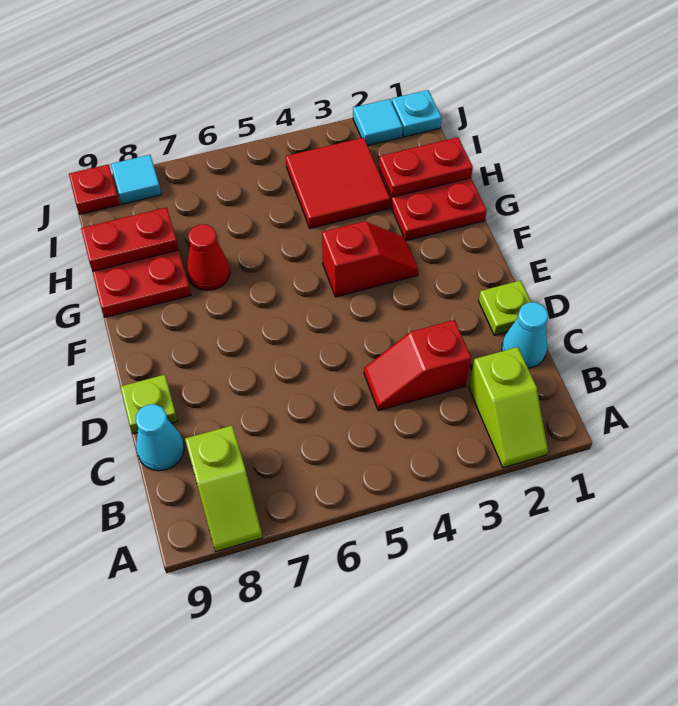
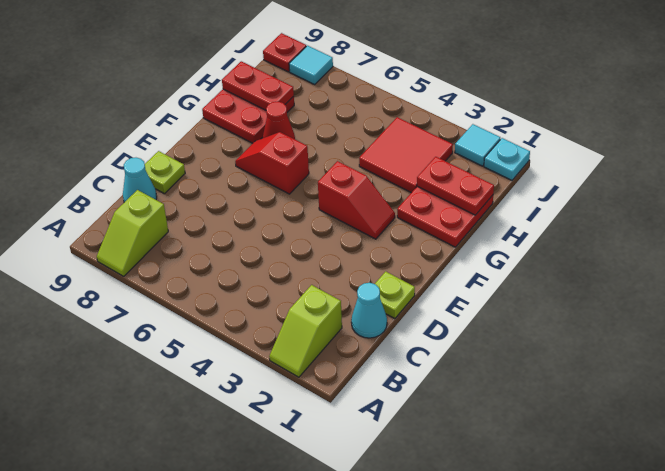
red slope C3:C4 level 1 top 3 -> red slope F6:F7 level 1 top 6

